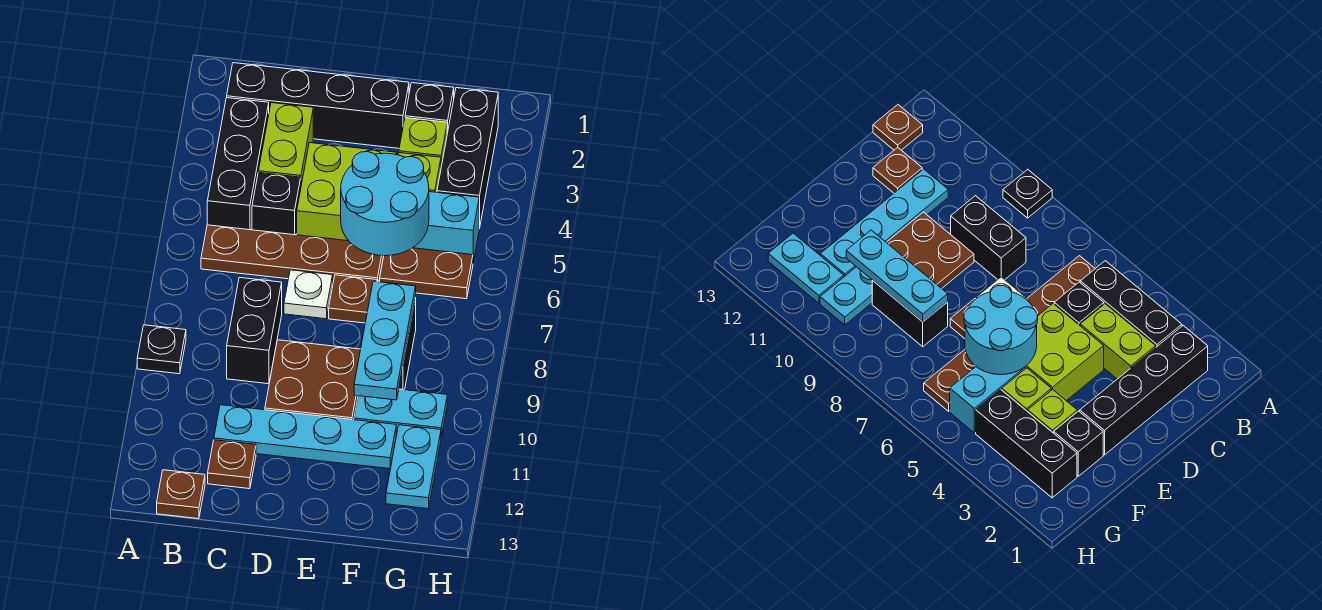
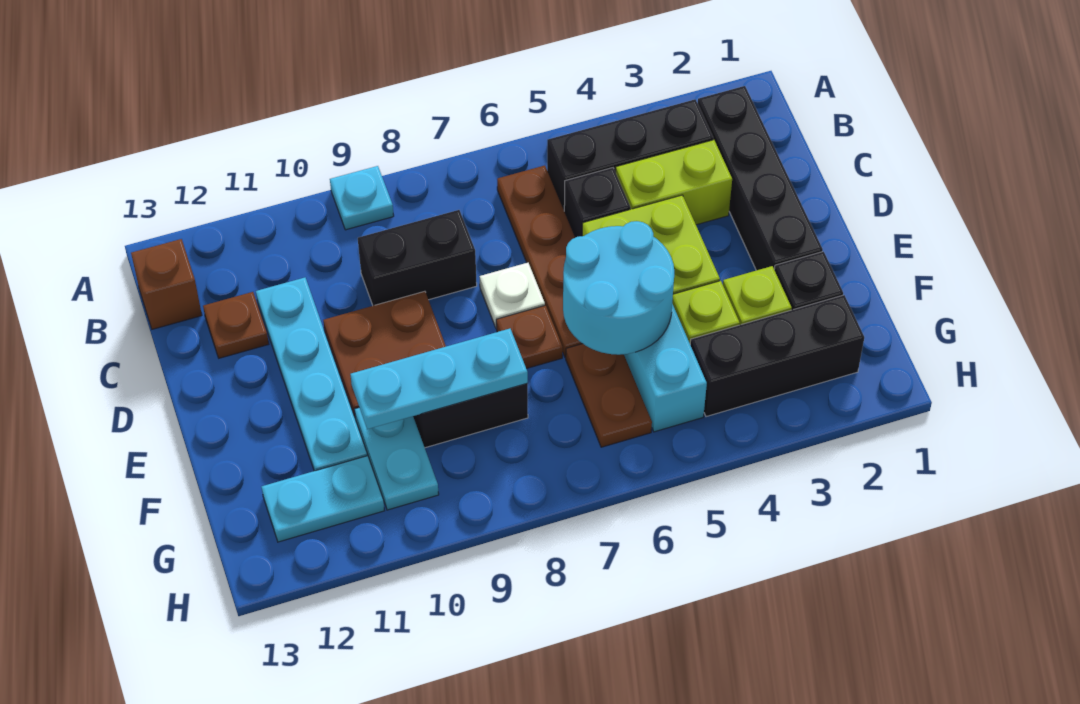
black plate A9 level 1 -> cyan plate A9 level 1
brown plate B13 level 1 -> brown brick B13 level 1

